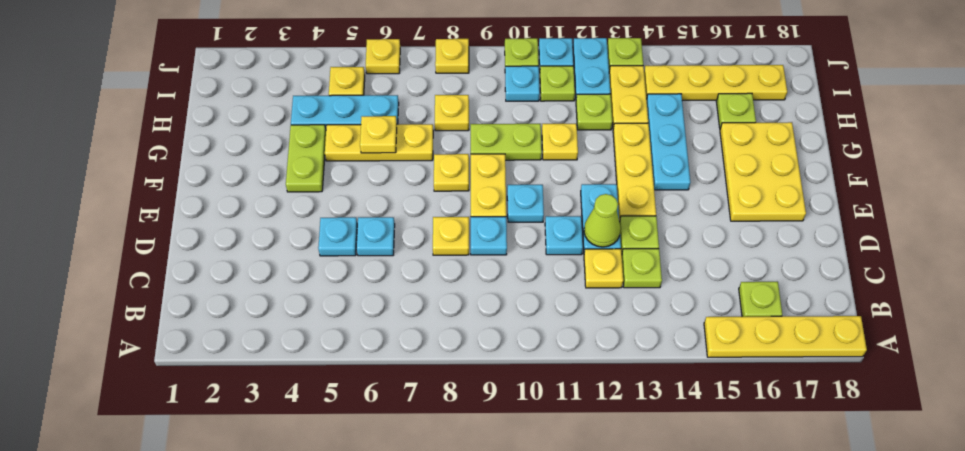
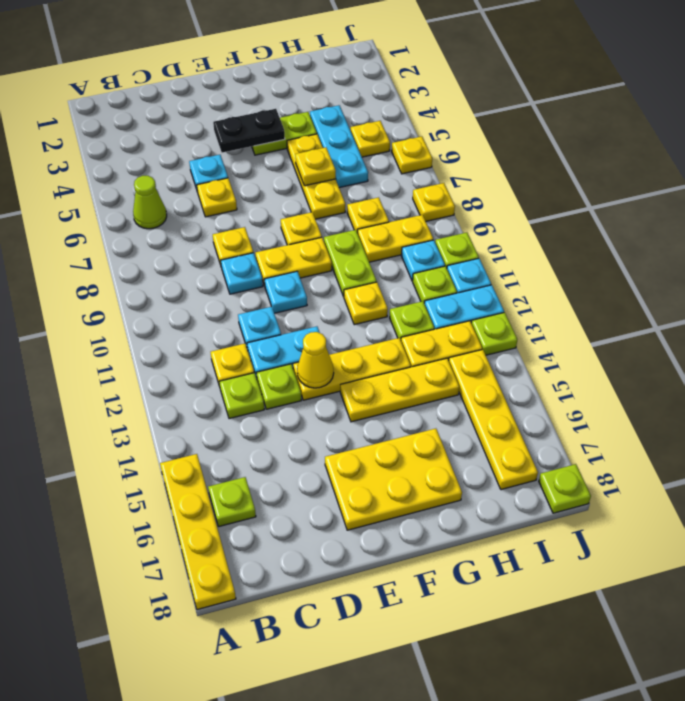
cyan plate D6 level 1 -> yellow plate D6 level 1
lime cone D12 level 2 -> lime cone B6 level 1
none -> black plate E4:F4 level 2
none -> yellow cone E13 level 2
cyan plate F14:H14 level 1 -> yellow plate F14:H14 level 1
none -> yellow plate H9:I9 level 1
lime plate H16 level 1 -> lime plate J18 level 1

